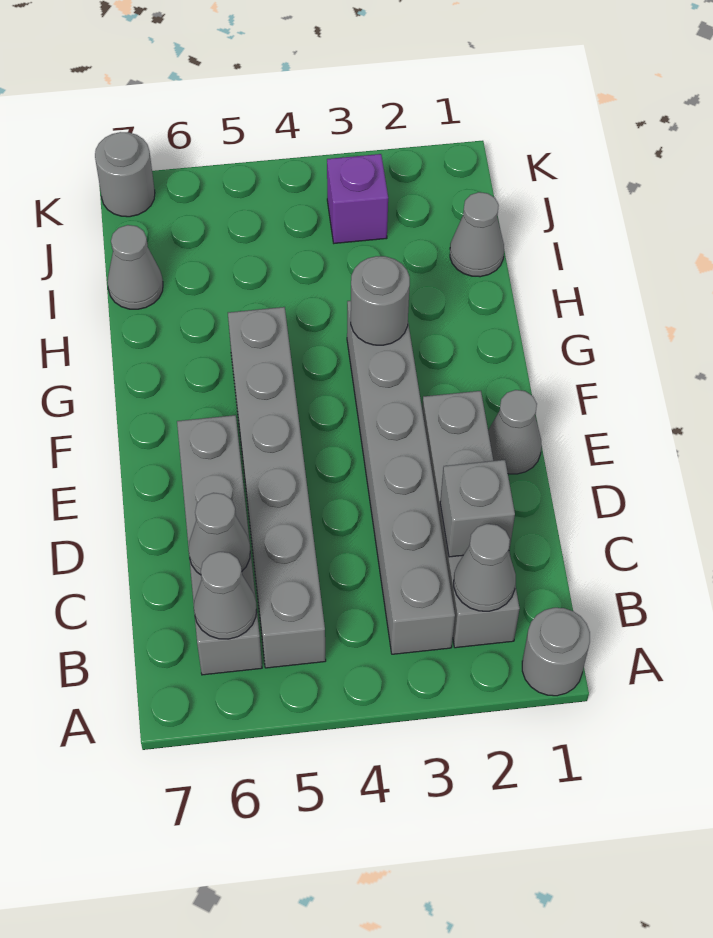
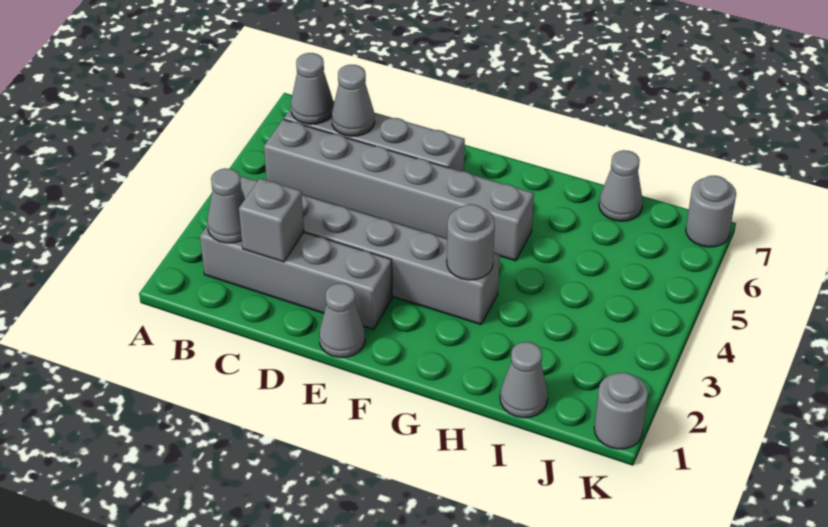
grey round brick A1 level 1 -> grey round brick K1 level 1
purple brick J3 level 1 -> none

